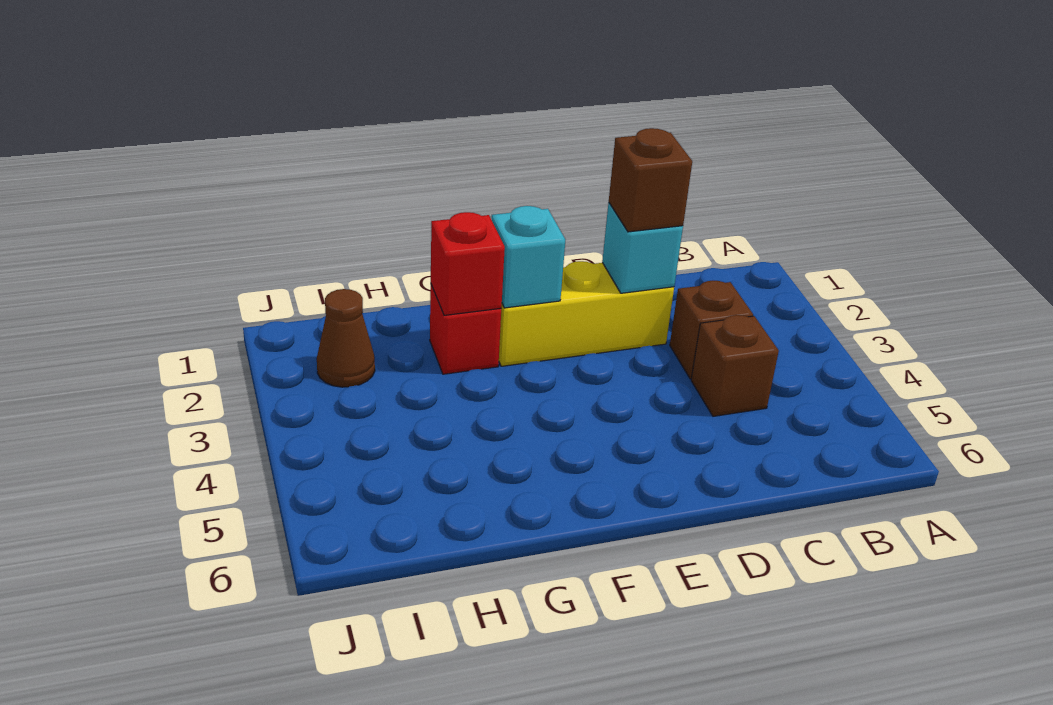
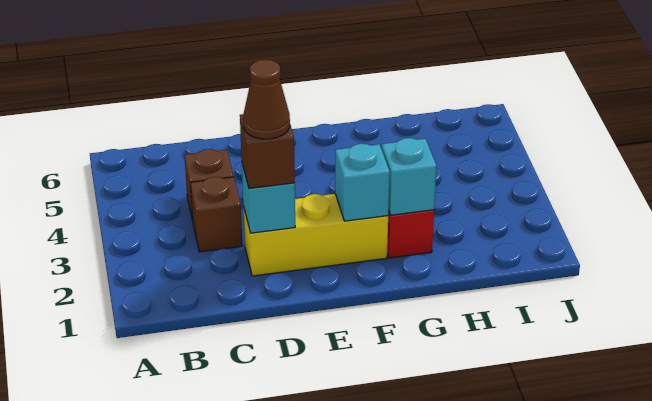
red brick G2 level 2 -> cyan brick G2 level 2
brown cone I2 level 1 -> brown cone D2 level 4

